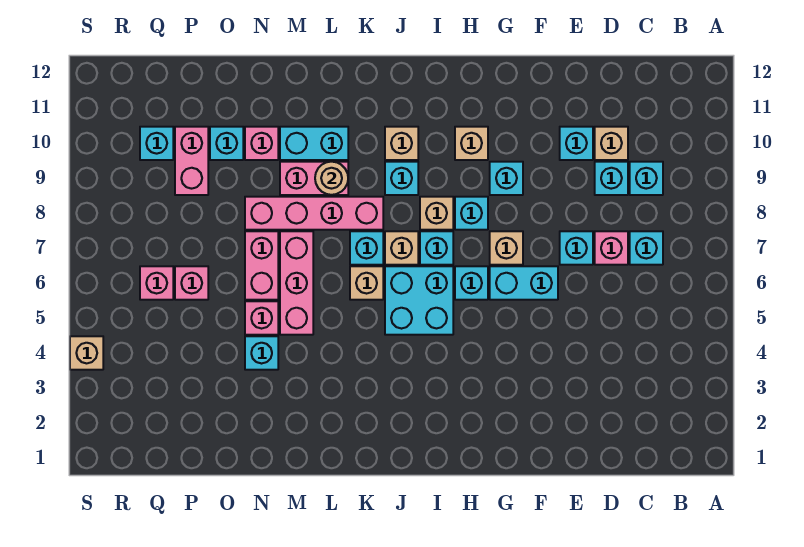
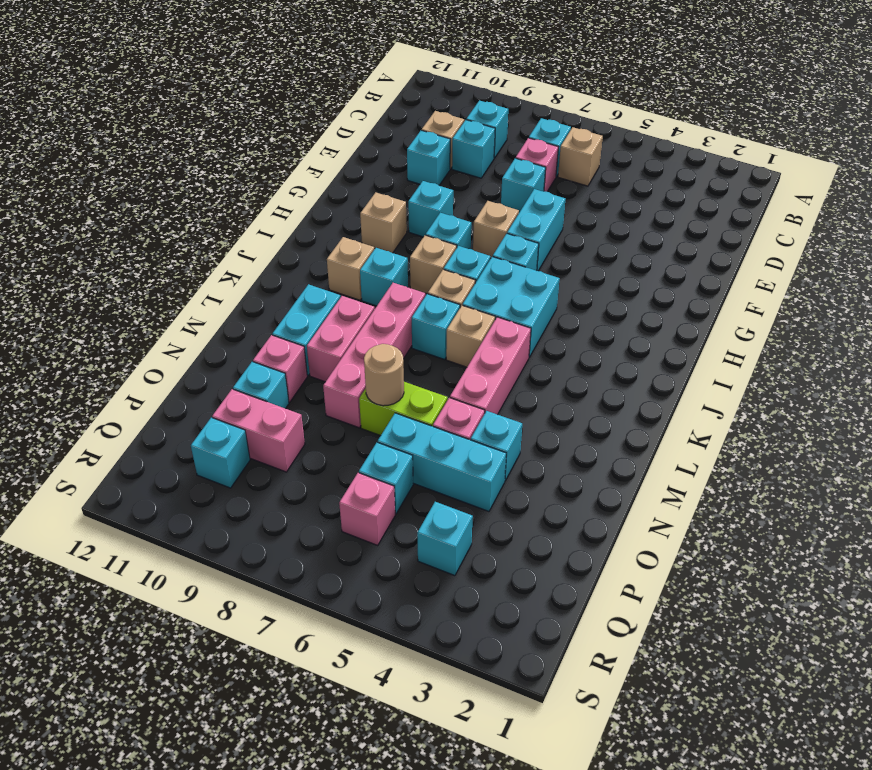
tan round brick L9 level 2 -> tan round brick N7 level 2
pink brick M5:M7 level 1 -> pink brick K5:M5 level 1
pink brick N6:N7 level 1 -> lime brick N6:N7 level 1
none -> cyan brick O4:O6 level 1
pink brick P6 level 1 -> cyan brick P6 level 1
none -> cyan brick Q4 level 1
tan brick S4 level 1 -> tan brick C6 level 1

